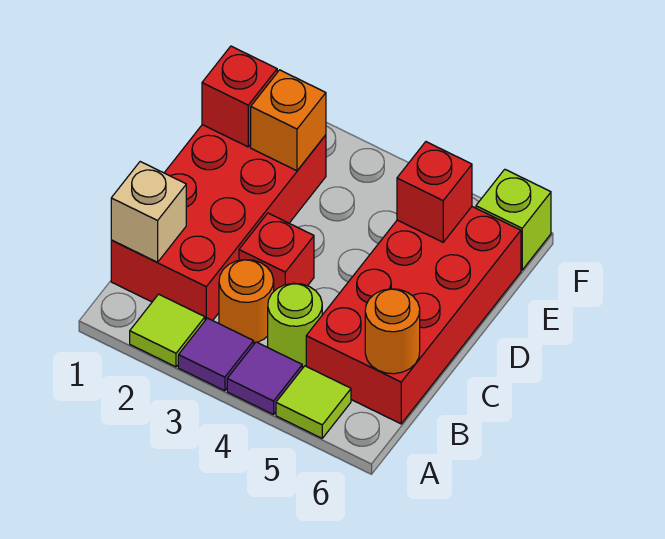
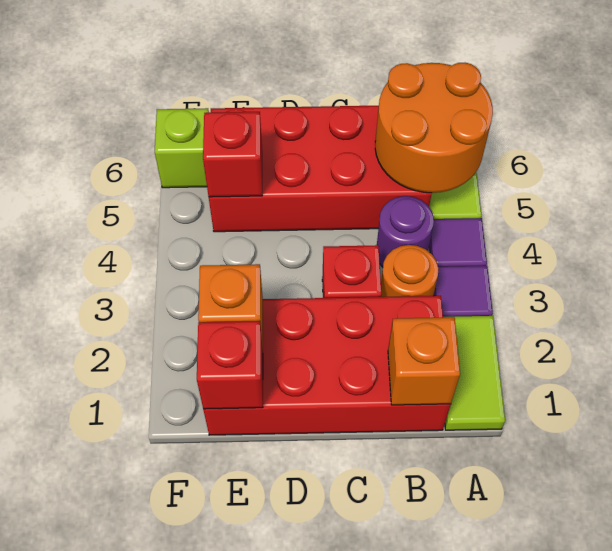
lime tile A2 level 1 -> lime tile A1:A2 level 1
tan brick B1 level 2 -> orange brick B1 level 2
lime round brick B4 level 1 -> purple round brick B4 level 1
orange round brick B6 level 2 -> orange round brick A5:B6 level 2

